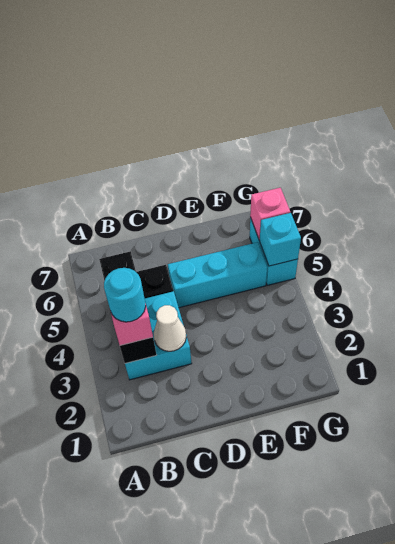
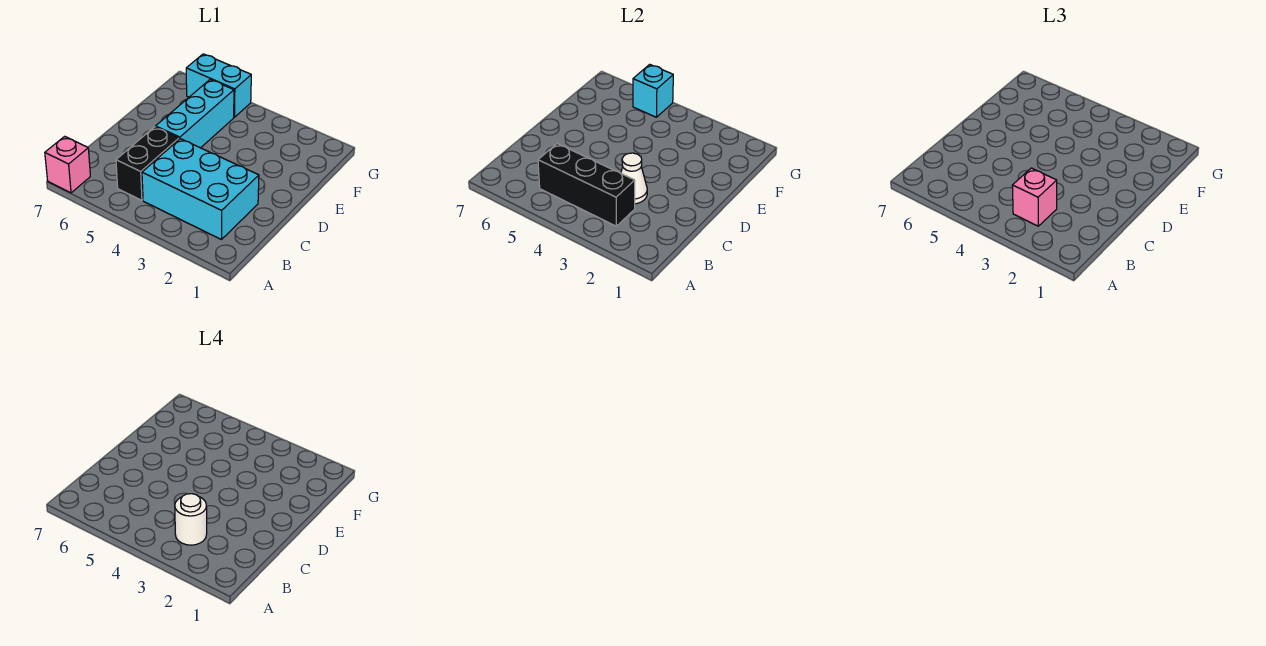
cyan brick B3:C4 level 1 -> cyan brick B2:C4 level 1
cyan round brick B3 level 4 -> white round brick B3 level 4
pink brick G6 level 2 -> pink brick A7 level 1

